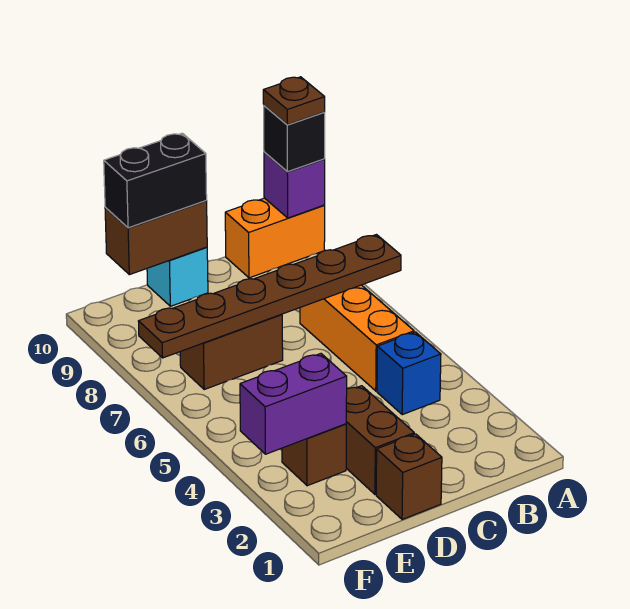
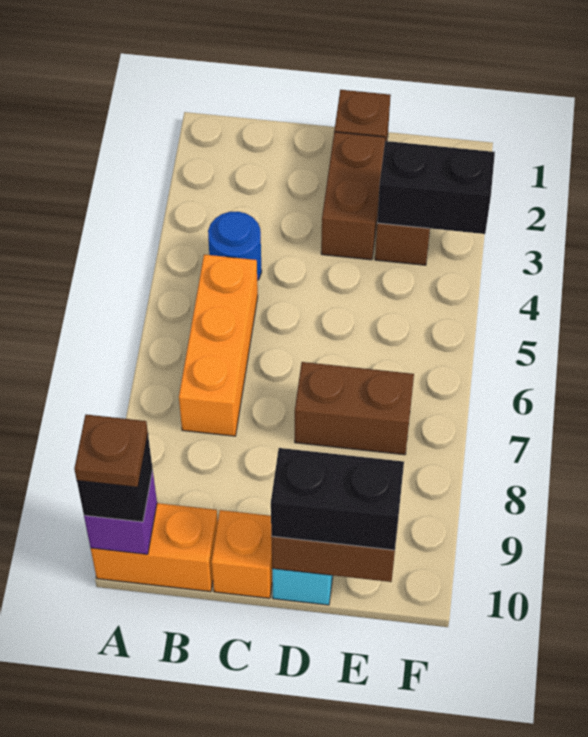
brown plate A7:F7 level 2 -> none
blue brick B4 level 1 -> blue round brick B4 level 1
none -> orange brick C10 level 1
purple brick E3:F3 level 2 -> black brick E3:F3 level 2

